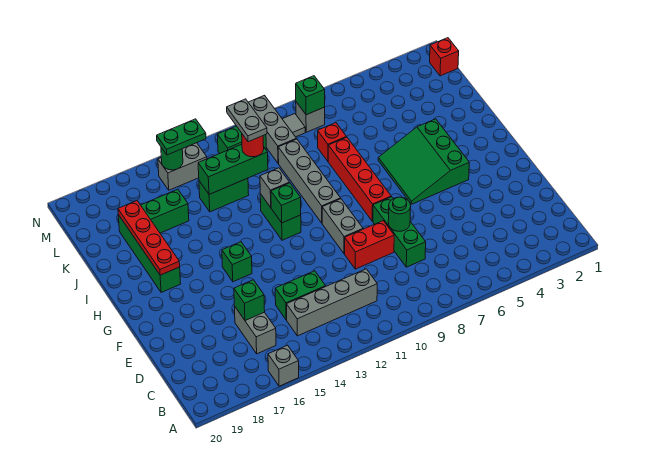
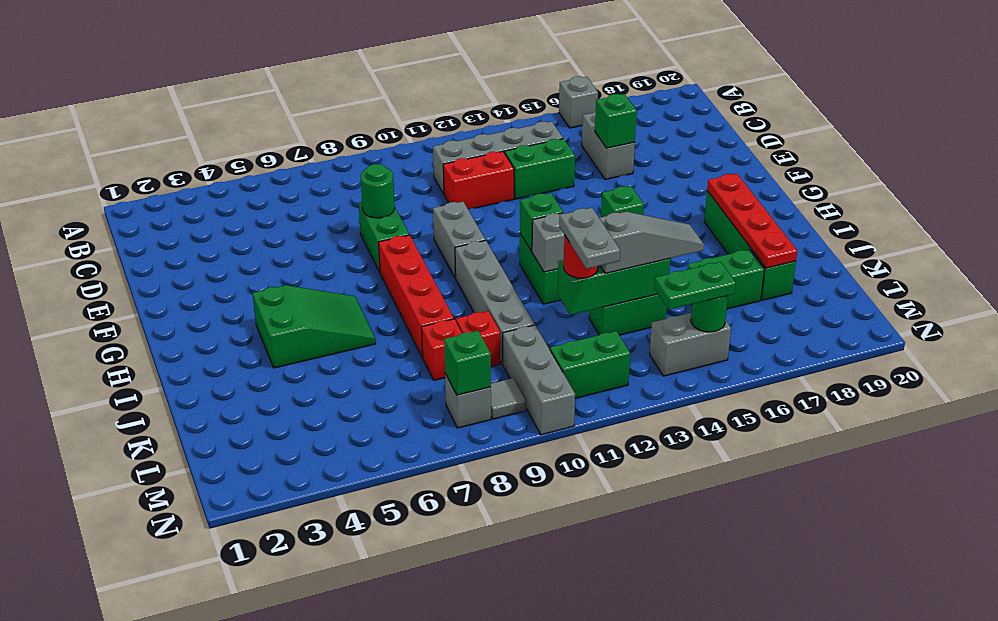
green brick D8:F8 level 1 -> green brick E8:F8 level 1
red brick E9:E10 level 1 -> red brick D11:D12 level 1
green slope G4:I6 level 1 top 4 -> green slope H4:I6 level 1 top 4
none -> grey slope K13:K15 level 3 top 13
red brick M1 level 1 -> red brick K9 level 1

